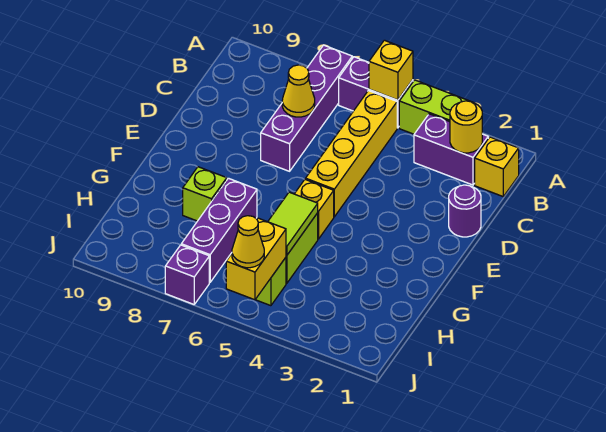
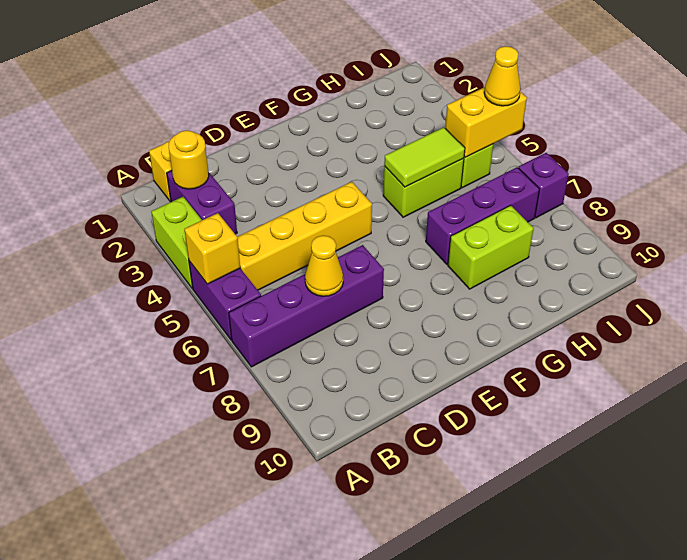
purple round brick D1 level 1 -> none
yellow brick F5 level 1 -> none
lime brick G8 level 1 -> lime brick G8:H8 level 1

